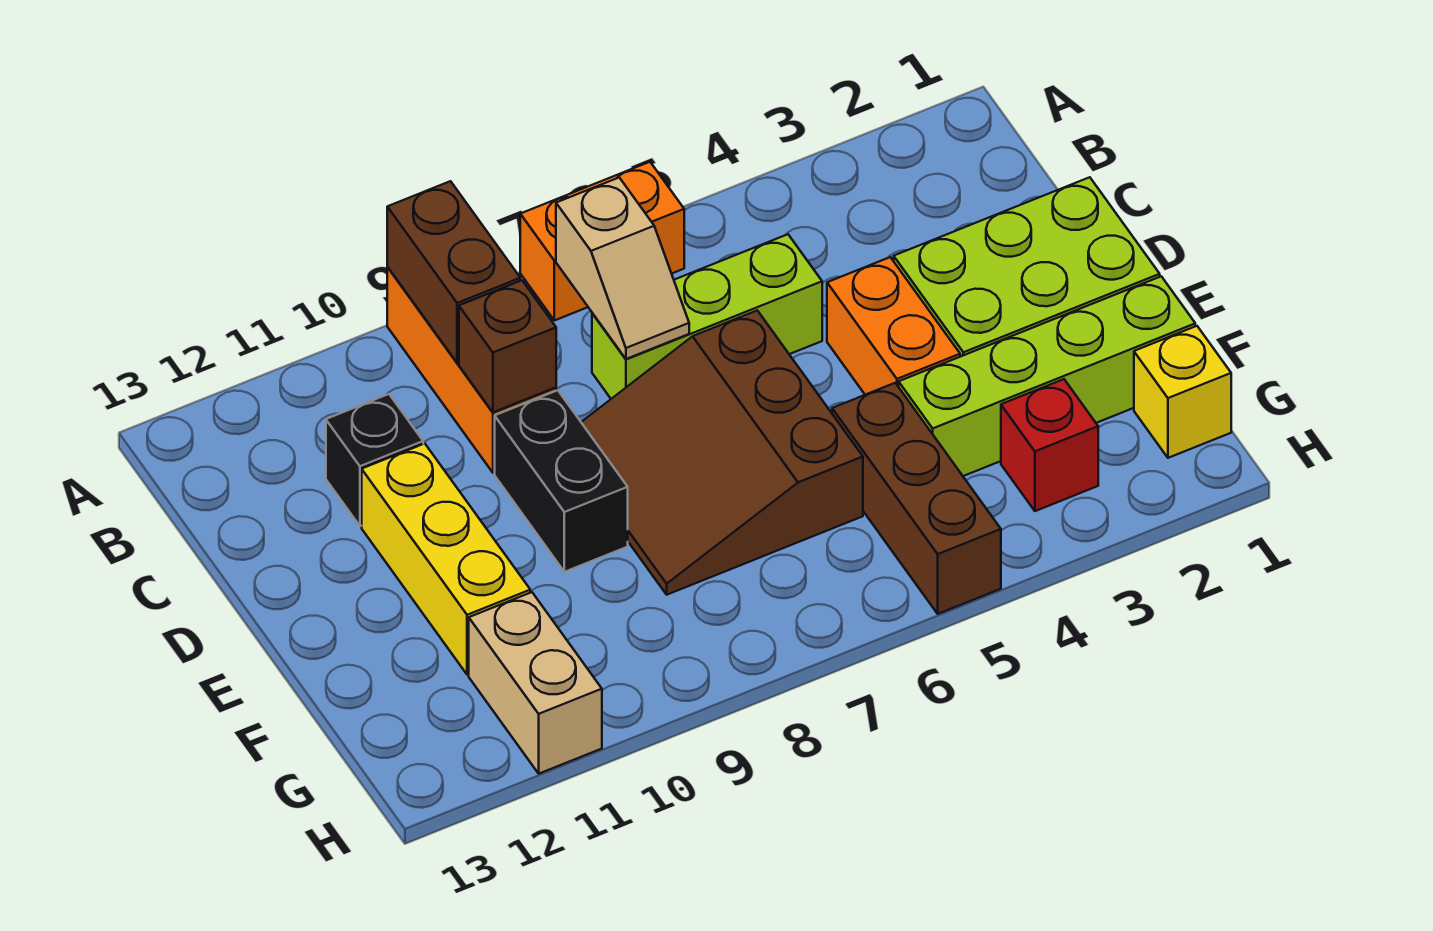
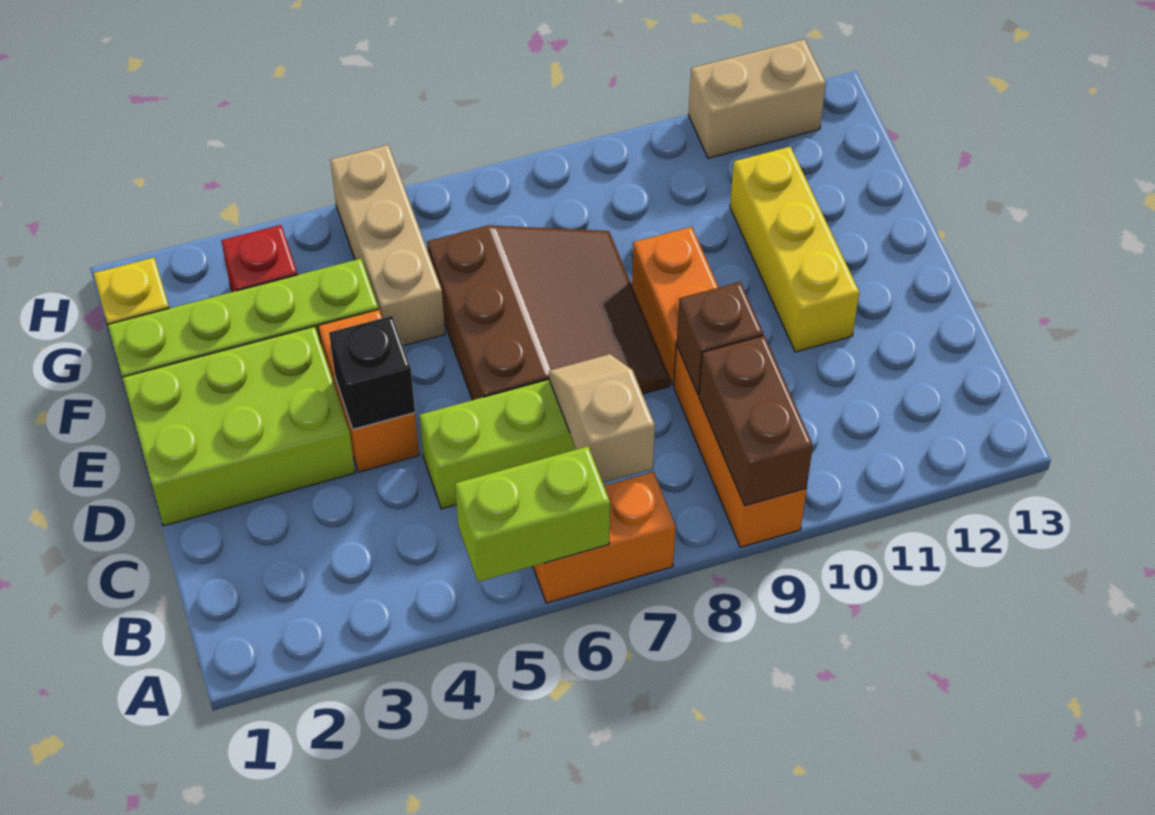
none -> lime brick A5:A6 level 2
black brick C11 level 1 -> black brick D4 level 2
black brick D9:E9 level 1 -> orange brick D9:E9 level 1
brown brick F5:H5 level 1 -> tan brick F5:H5 level 1
tan brick G11:H11 level 1 -> tan brick H11:H12 level 1

